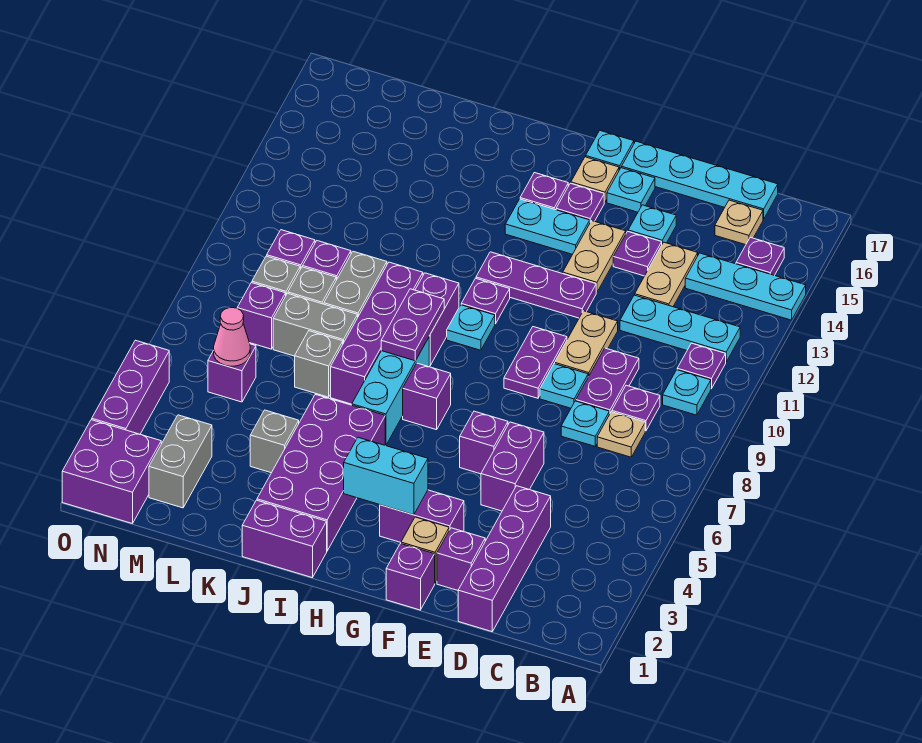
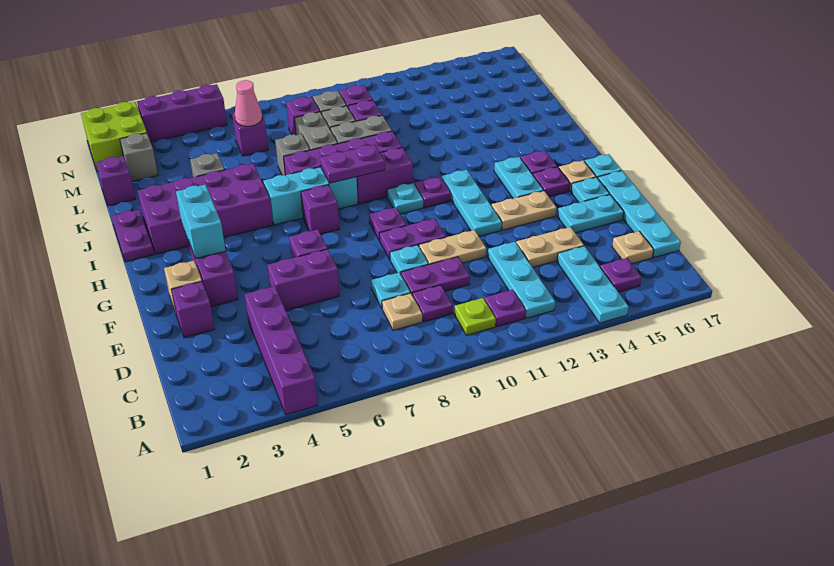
cyan plate B10 level 1 -> lime plate B10 level 1
purple brick D1:D4 level 1 -> purple brick A4:D4 level 1
purple plate E14 level 1 -> purple plate G9 level 1
cyan plate E15 level 1 -> cyan plate E15:E16 level 1
purple brick F1 level 1 -> purple brick L1 level 1
purple plate F12:H12 level 1 -> cyan plate F12:H12 level 1
purple brick I1:J1 level 1 -> purple plate I1:J1 level 1
grey brick M2:M3 level 1 -> grey brick M2 level 1
purple brick N1:O2 level 1 -> lime brick N1:O2 level 1

